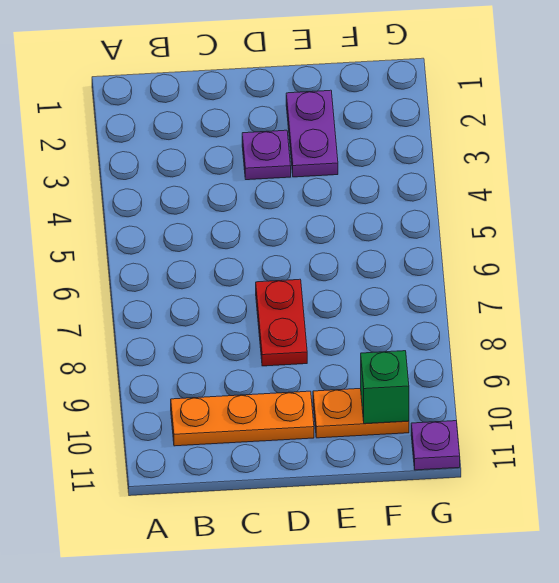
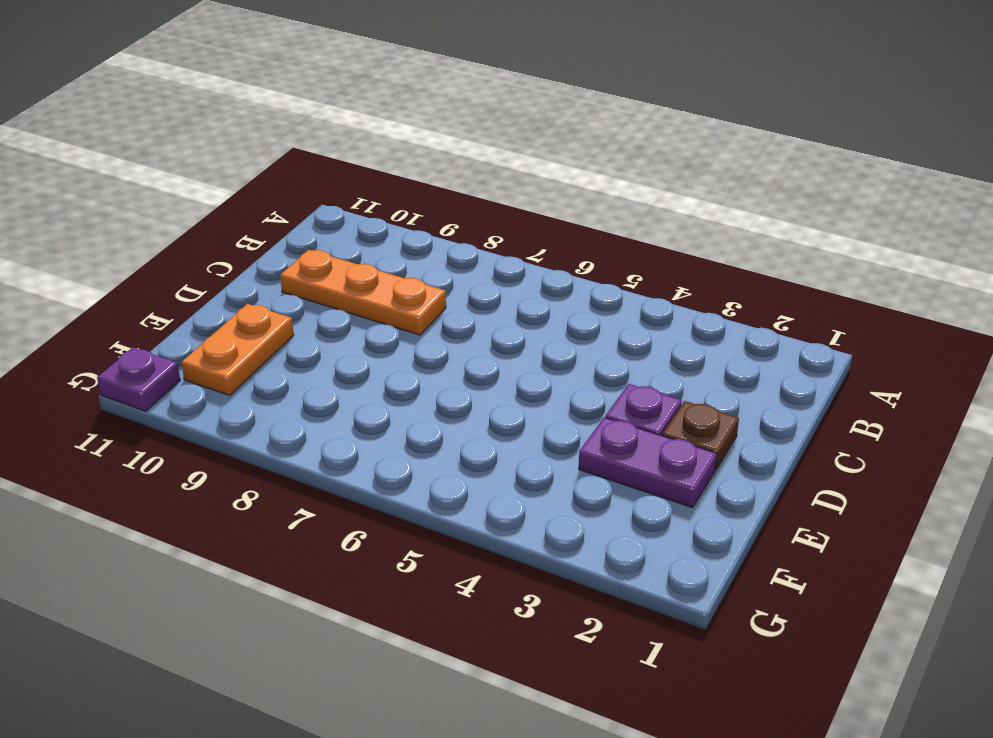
orange plate B10:D10 level 1 -> orange plate C8:C10 level 1
none -> brown plate D2 level 1
red plate D7:D8 level 1 -> none
green brick F10 level 2 -> none

